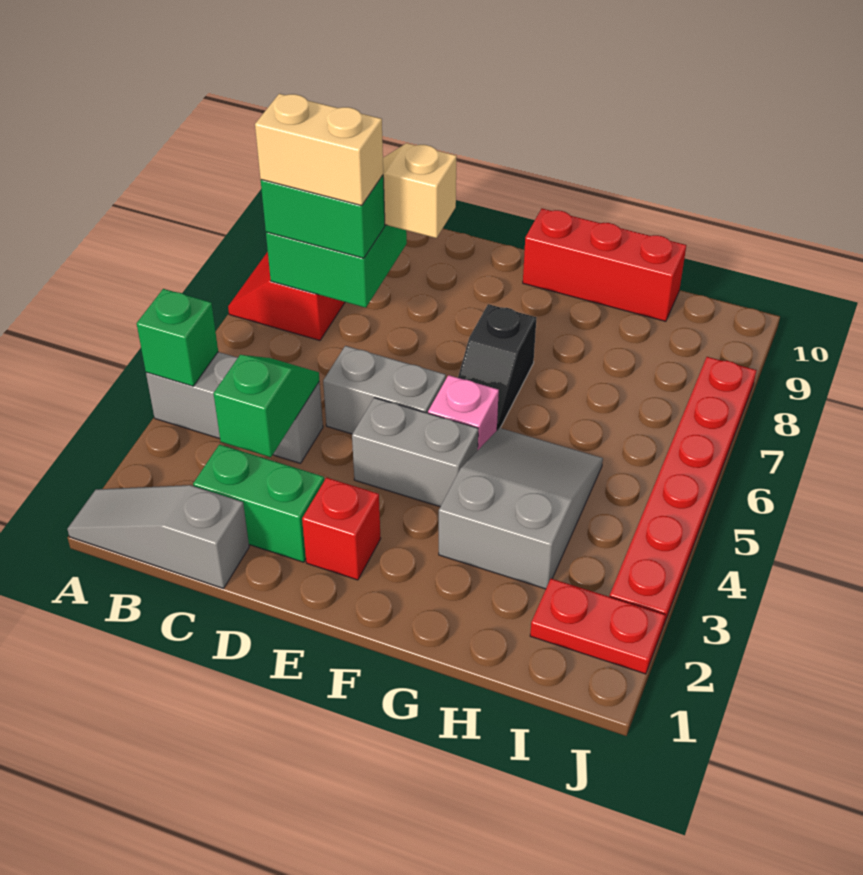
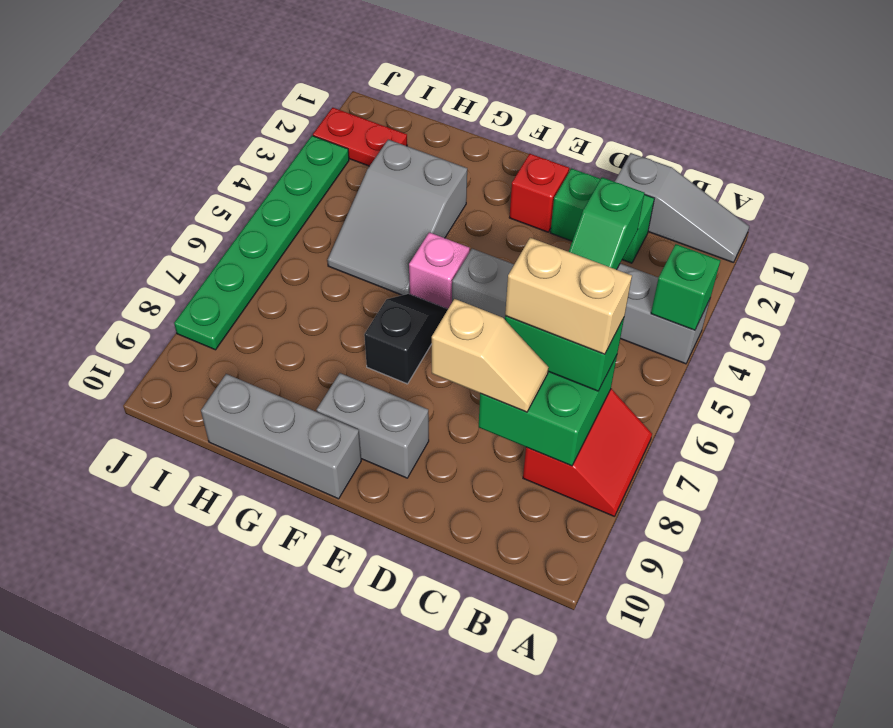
grey brick E4:F4 level 1 -> grey brick E9:F9 level 1
red brick F10:H10 level 1 -> grey brick F10:H10 level 1
red plate J3:J8 level 1 -> green plate J3:J8 level 1

